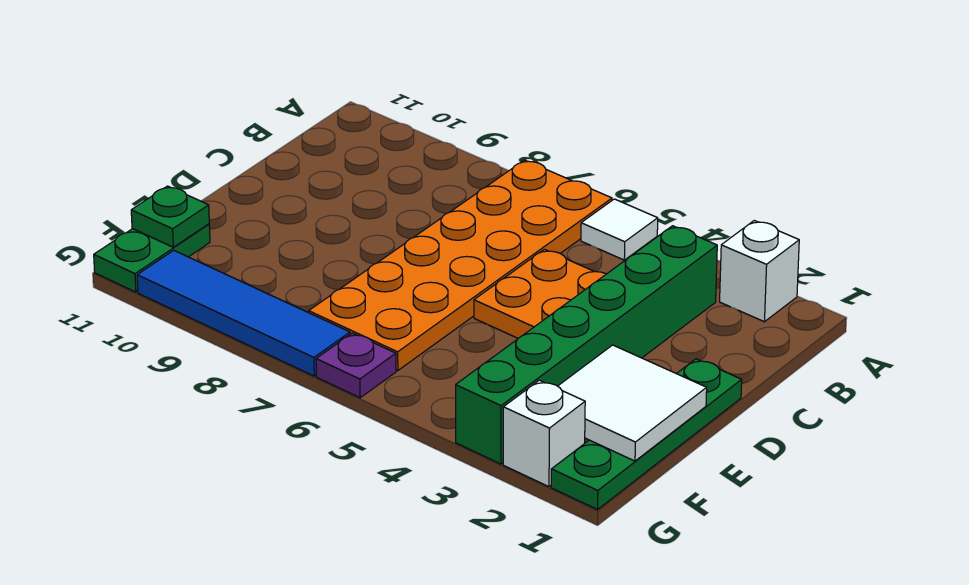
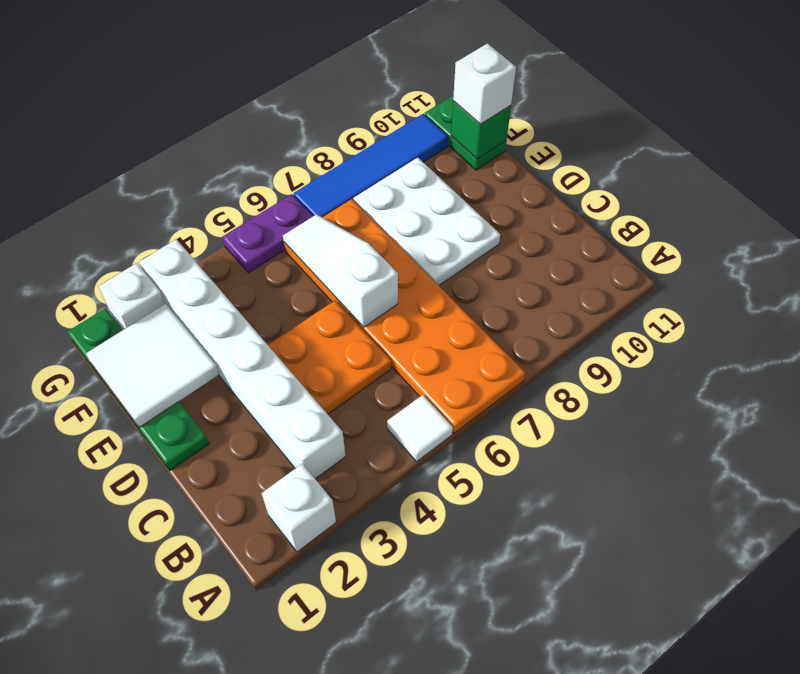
green brick B3:G3 level 1 -> white brick B3:G3 level 1
none -> white slope D6:F6 level 2 top D
none -> white plate D8:F9 level 1
green plate F11 level 2 -> green brick F11 level 2
none -> white brick F11 level 3
purple plate G6 level 1 -> purple plate G5:G6 level 1

